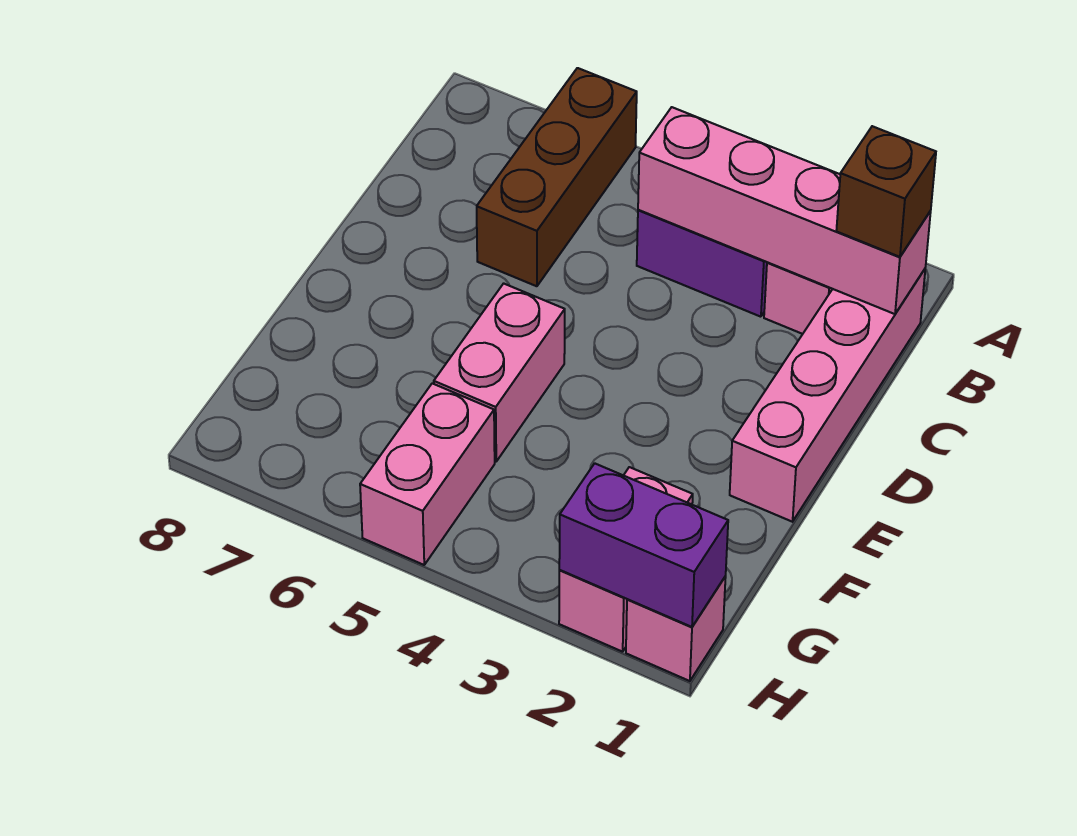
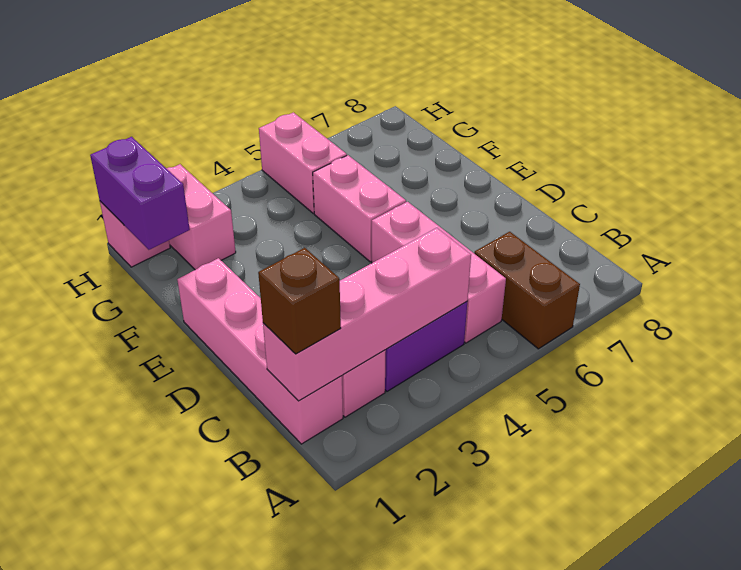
brown brick A6:C6 level 1 -> brown brick A6:B6 level 1
none -> pink brick B5:D5 level 1
purple brick H1:H2 level 2 -> purple brick G1:H1 level 2

